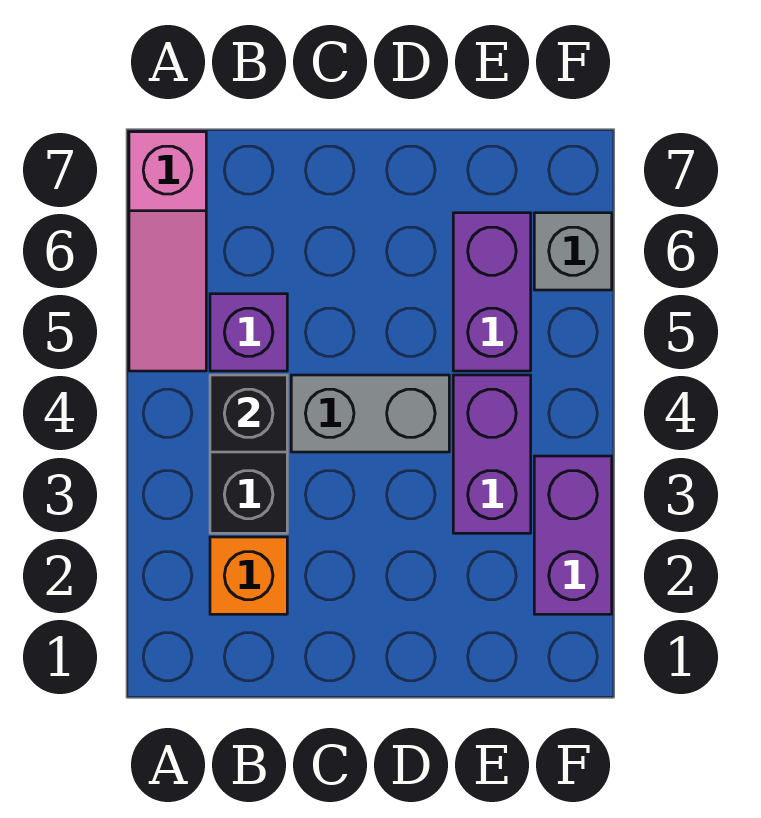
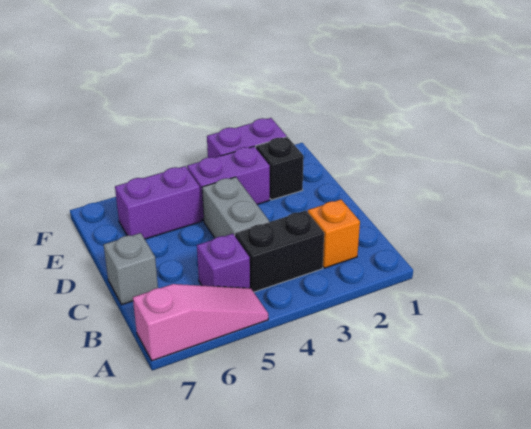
black brick B4 level 2 -> black brick E2 level 1
grey brick F6 level 1 -> grey brick C7 level 1

